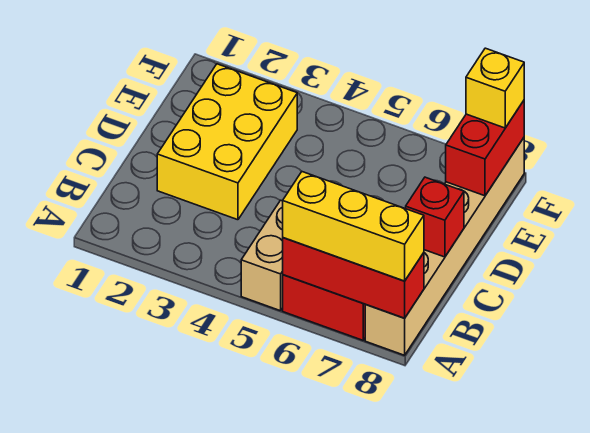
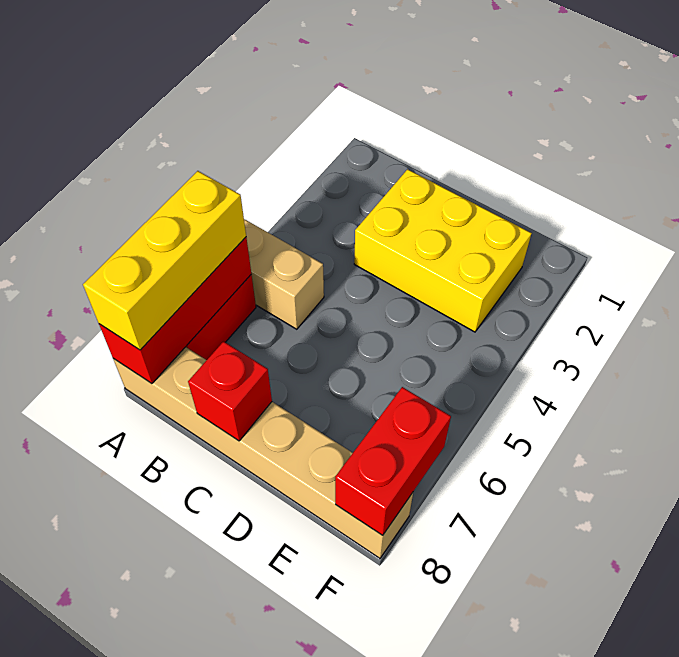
red brick E8:F8 level 2 -> red brick F7:F8 level 2
yellow brick F8 level 3 -> none

